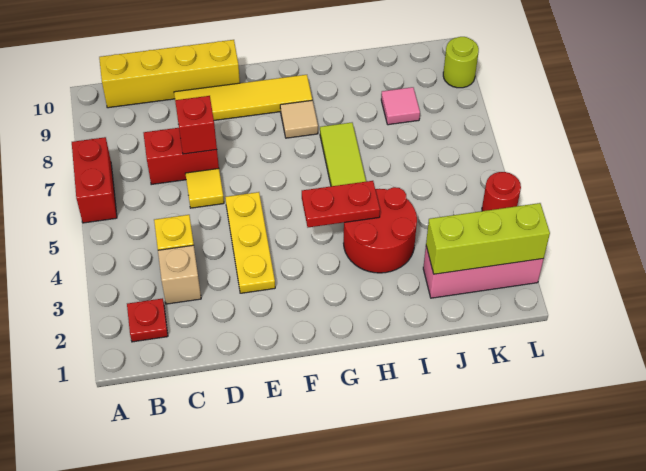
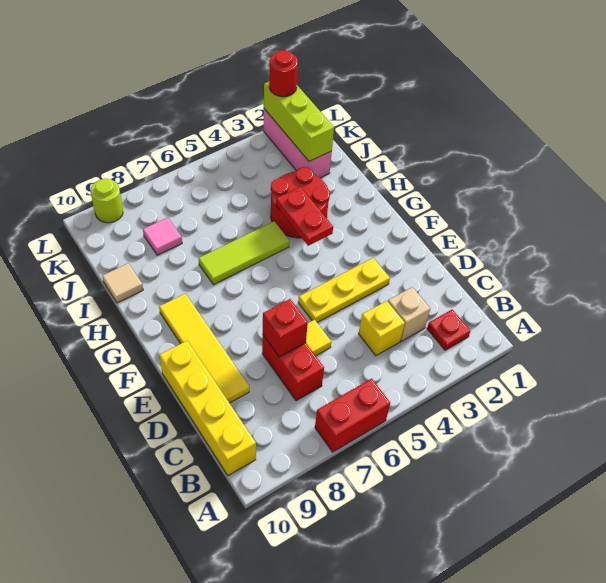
tan tile G8 level 1 -> tan tile I10 level 1
red round brick L4 level 1 -> red round brick L2 level 3

